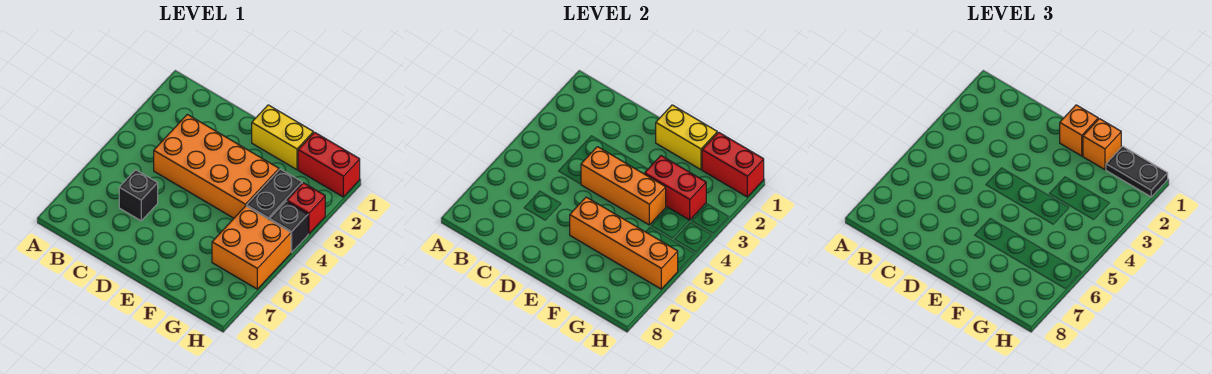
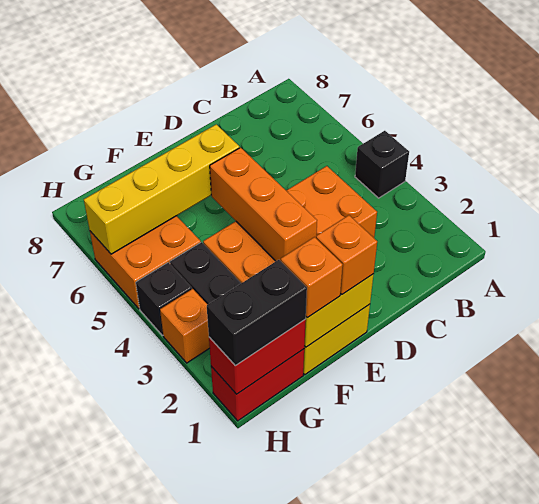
black brick C6 level 1 -> black brick A4 level 1
orange brick D4:F4 level 2 -> orange brick E3:E5 level 2
orange brick E6:H6 level 2 -> yellow brick E6:H6 level 2
red brick F3:G3 level 2 -> none
black plate G1:H1 level 3 -> black brick G1:H1 level 3
red brick H3 level 1 -> orange brick H3 level 1

